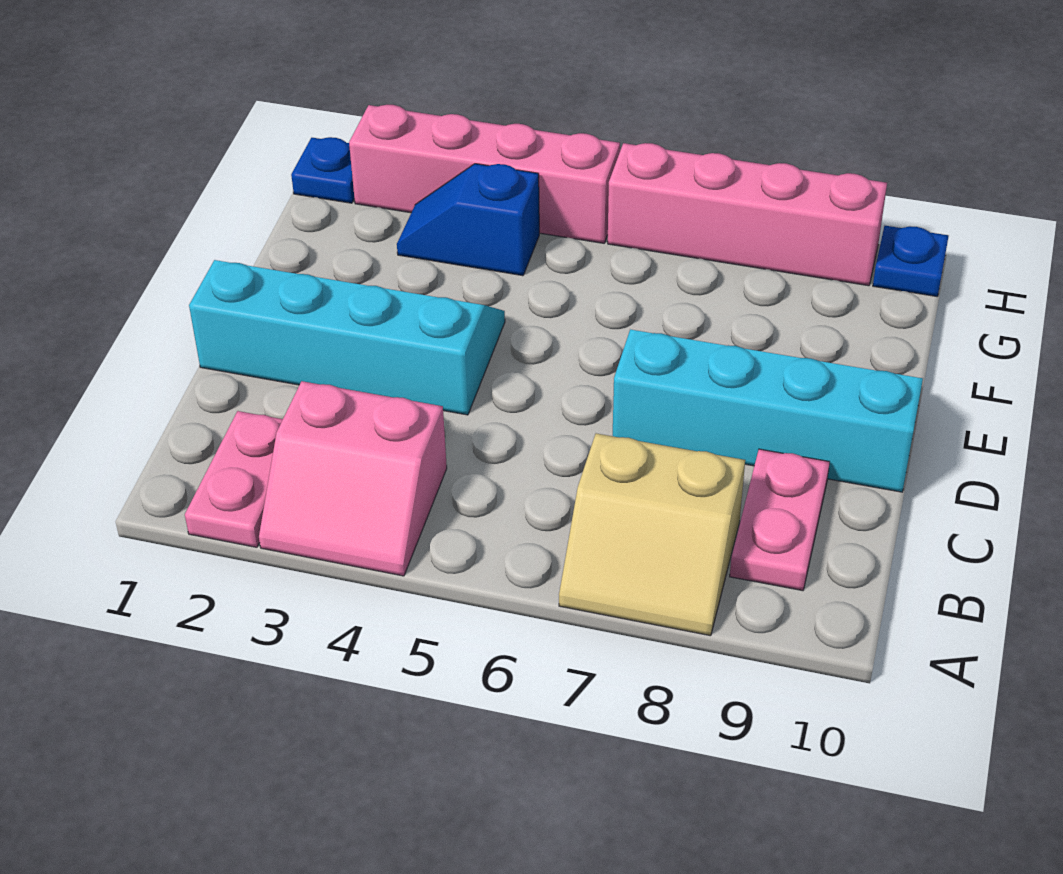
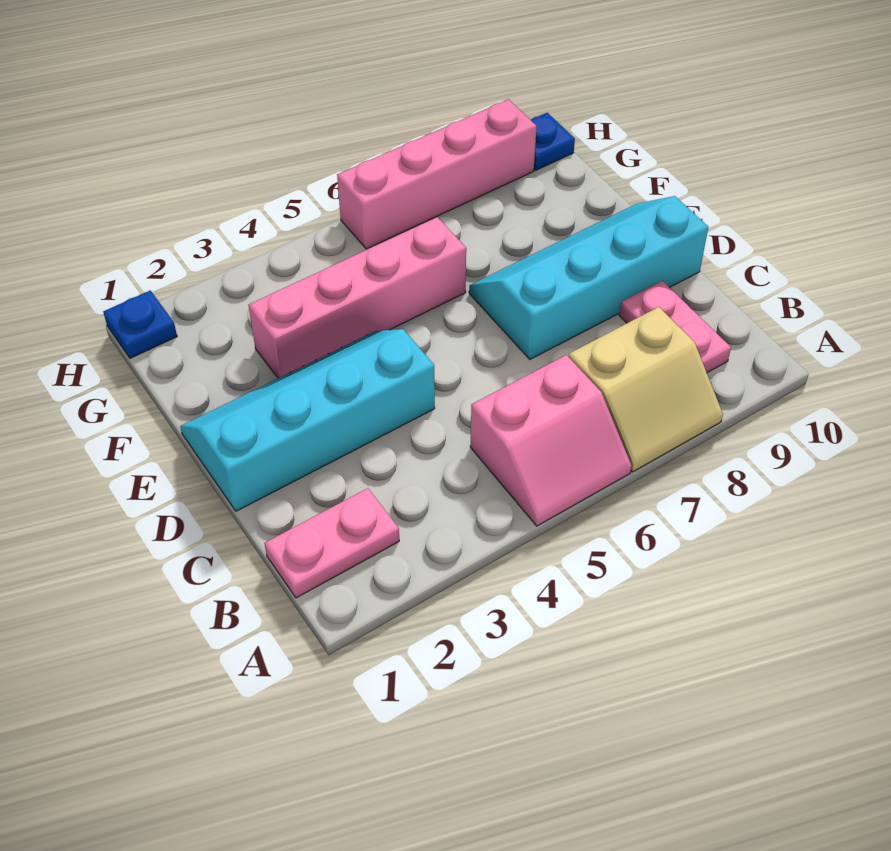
pink plate A2:B2 level 1 -> pink plate B1:B2 level 1
pink slope A3:B4 level 1 top B -> pink slope A5:B6 level 1 top B
blue slope G3:G4 level 1 top 4 -> none
pink brick H2:H5 level 1 -> pink brick F3:F6 level 1

